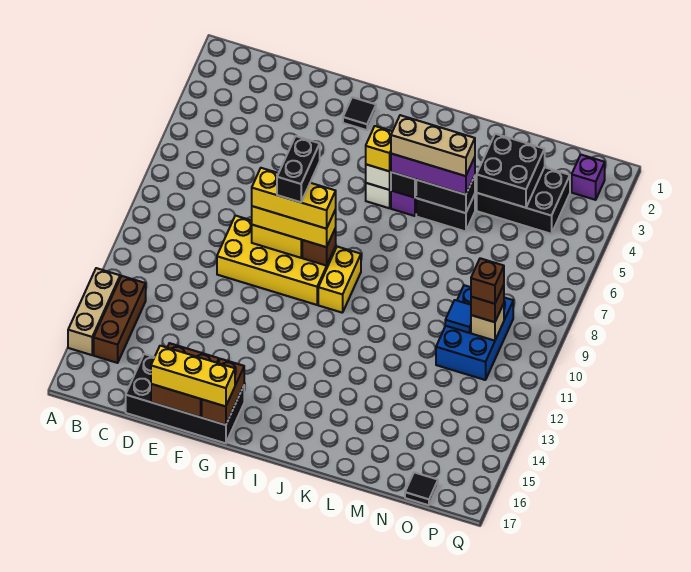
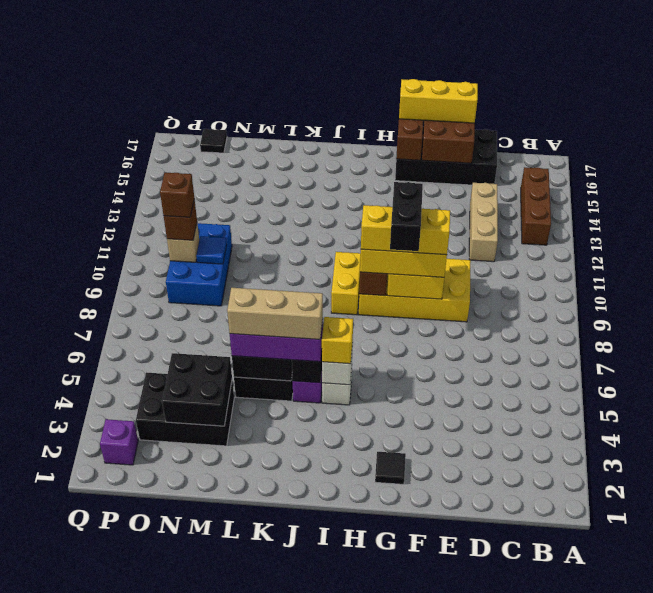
tan brick A13:A15 level 1 -> tan brick D12:D14 level 1

